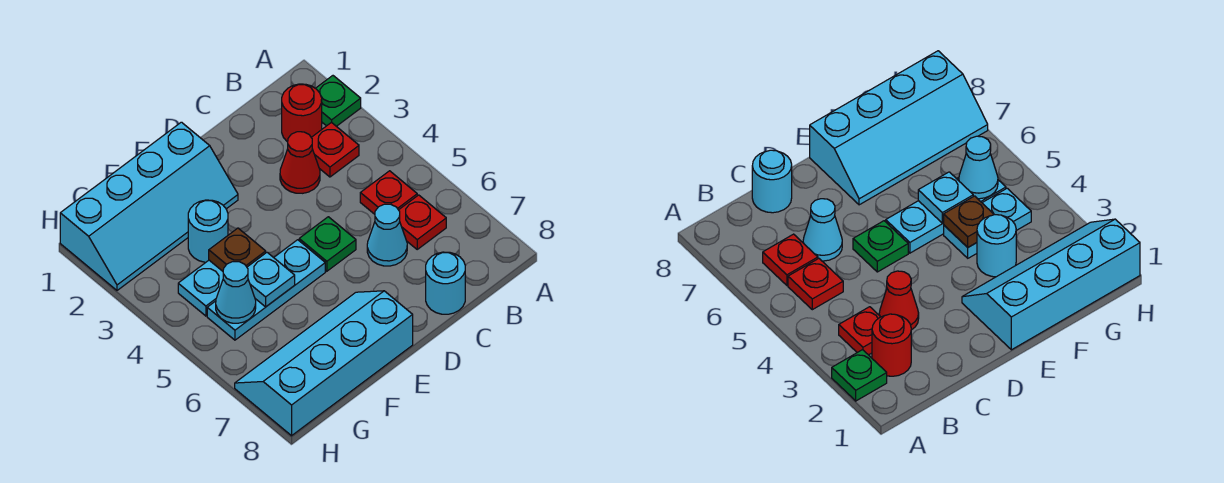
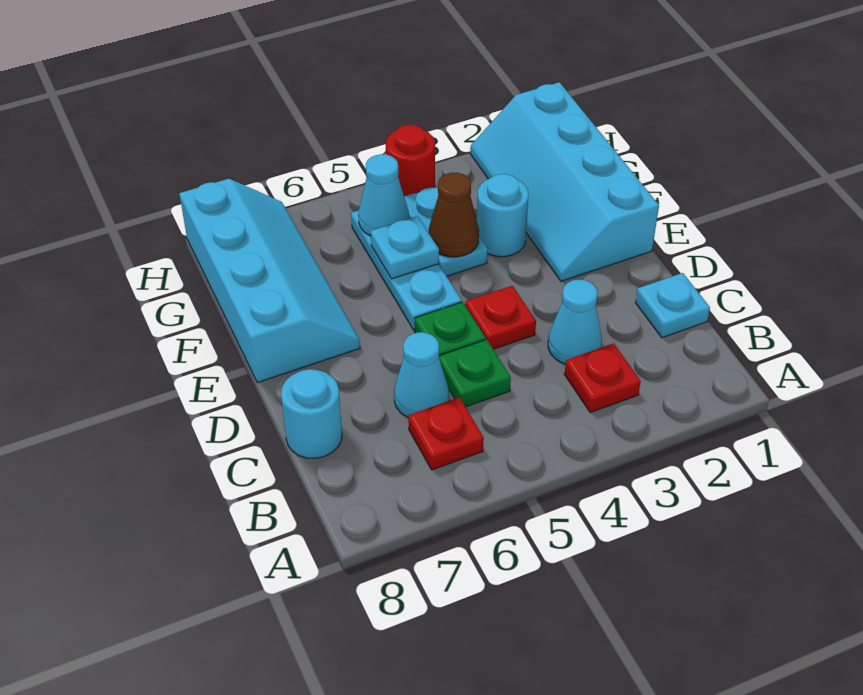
green plate A2 level 1 -> green plate C5 level 1
red round brick B2 level 1 -> red round brick H4 level 1
red plate B5 level 1 -> red plate D4 level 1
none -> cyan plate C1 level 1
red cone C3 level 1 -> cyan cone C3 level 1
brown plate F4 level 2 -> brown cone F4 level 2

